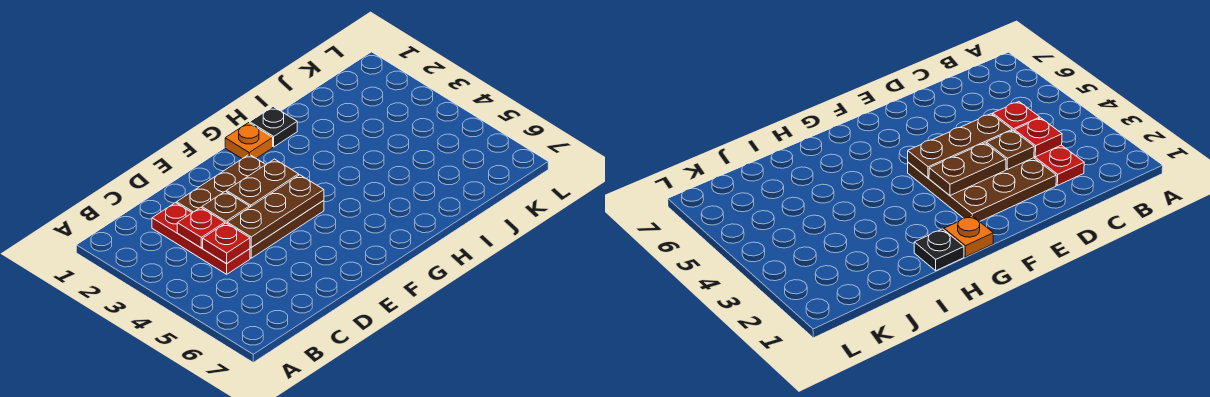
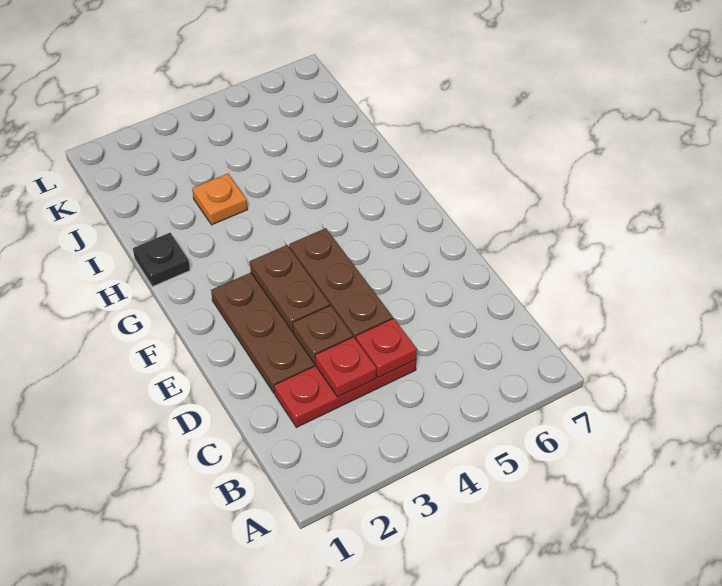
orange plate G1 level 1 -> orange plate I3 level 1

